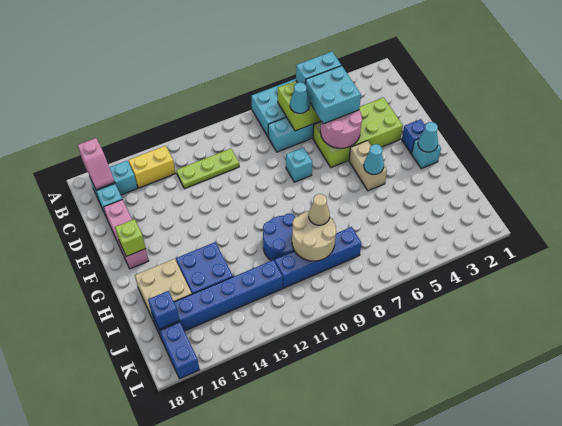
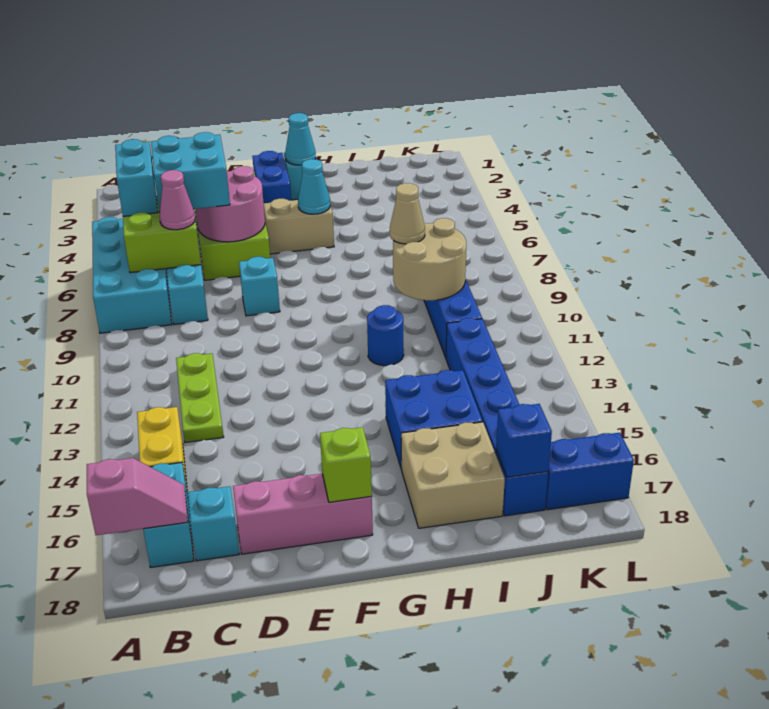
cyan cone C7 level 3 -> pink cone C7 level 3
blue brick F2 level 1 -> blue brick F2:F3 level 1
blue round brick H10:I11 level 1 -> blue round brick H11 level 1

